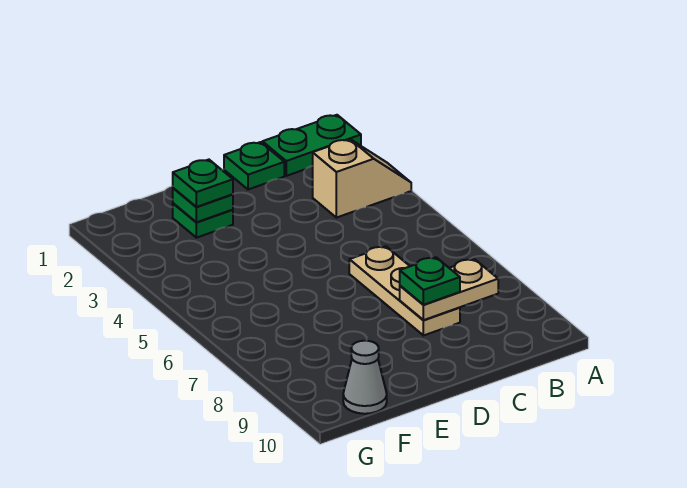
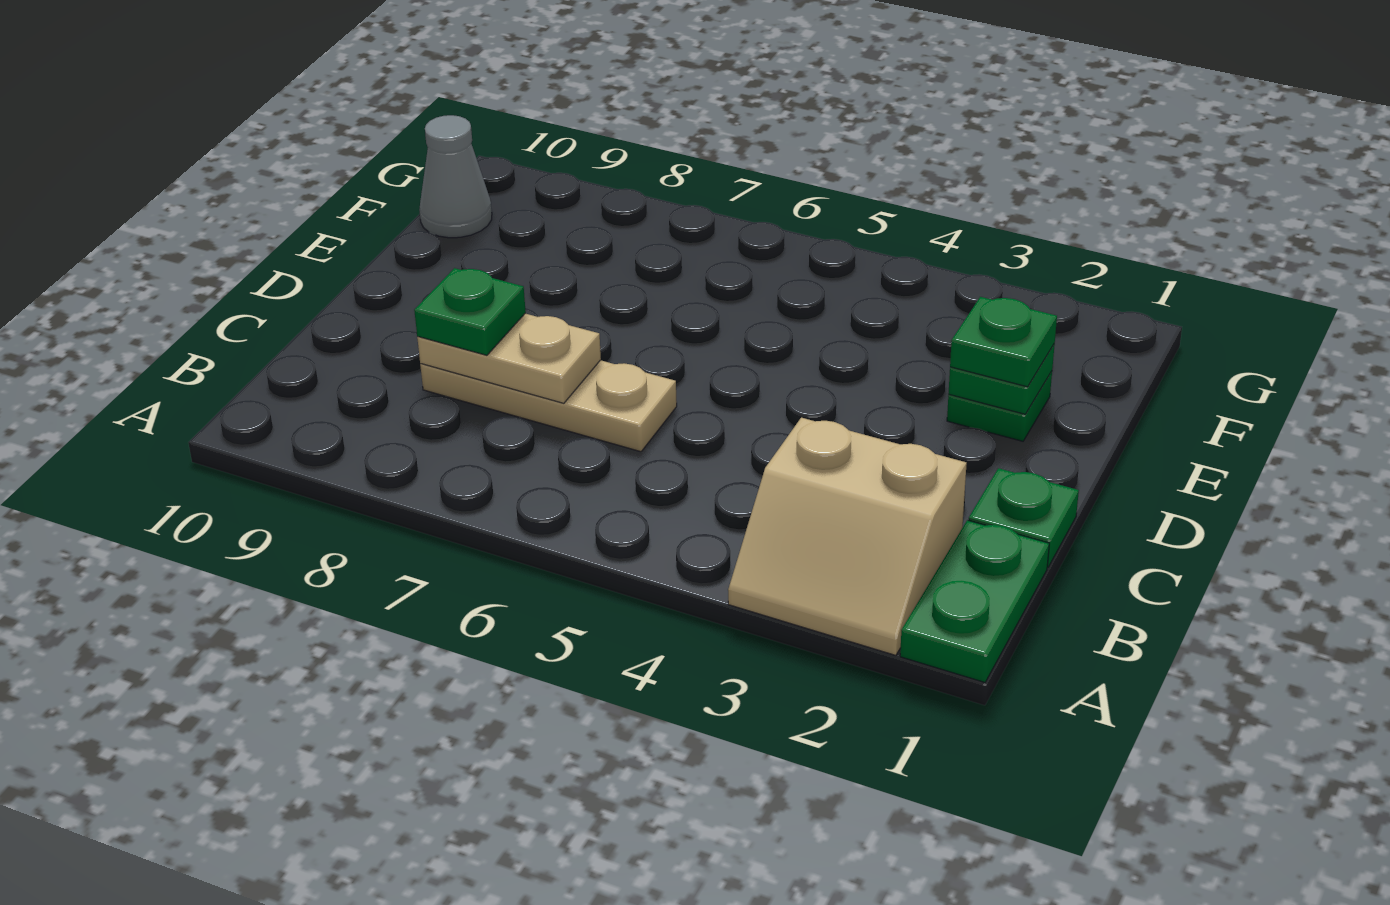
tan slope A3:B3 level 1 top B -> tan slope A2:B3 level 1 top B
tan plate B8:C8 level 2 -> tan plate C7:C8 level 2

